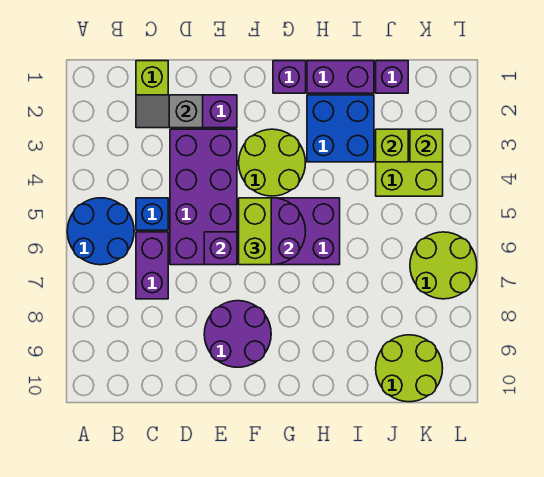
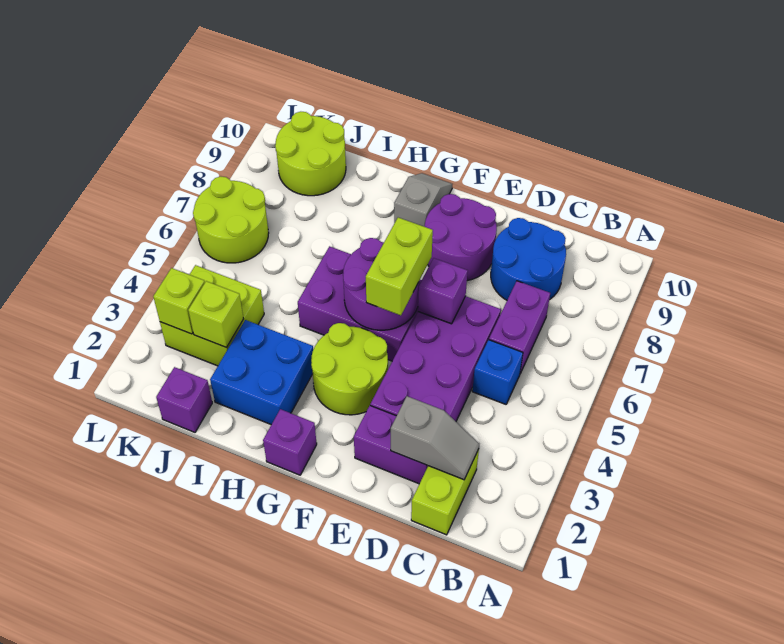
blue round brick A5:B6 level 1 -> blue round brick C8:D9 level 1
none -> grey slope G9:G10 level 1 top 9
purple brick H1:I1 level 1 -> none

